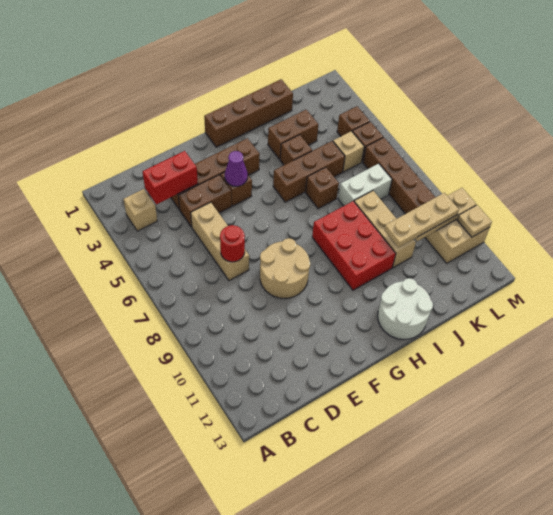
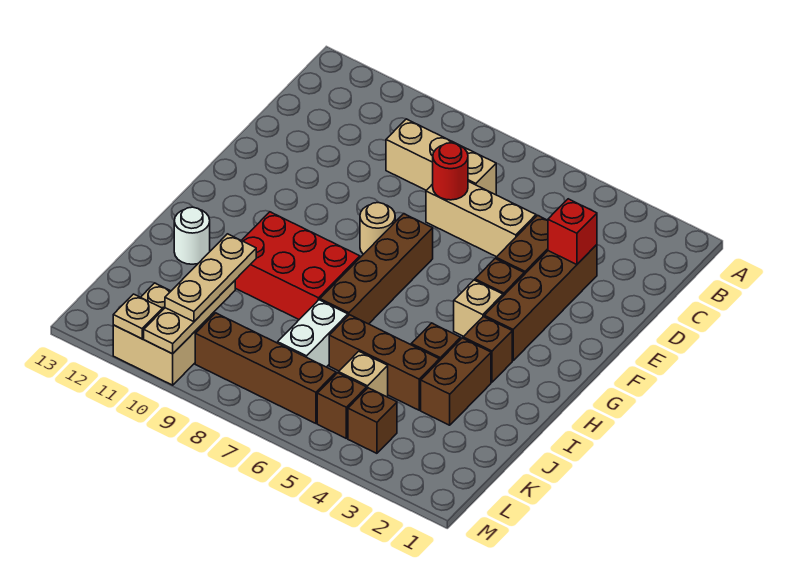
tan brick B3 level 1 -> tan brick G4 level 1
red brick C3:D3 level 2 -> red brick D3 level 2
tan round brick E8:F9 level 1 -> tan round brick F8 level 1
purple cone F4 level 2 -> none
brown brick G1:J1 level 1 -> brown brick F7:I7 level 1
brown brick H5:J5 level 1 -> brown brick J4:J6 level 1
white round brick H12:I13 level 1 -> white round brick I12 level 1
brown brick I6 level 1 -> brown brick H3 level 1
tan brick J8:J10 level 1 -> tan brick C7:C9 level 1

